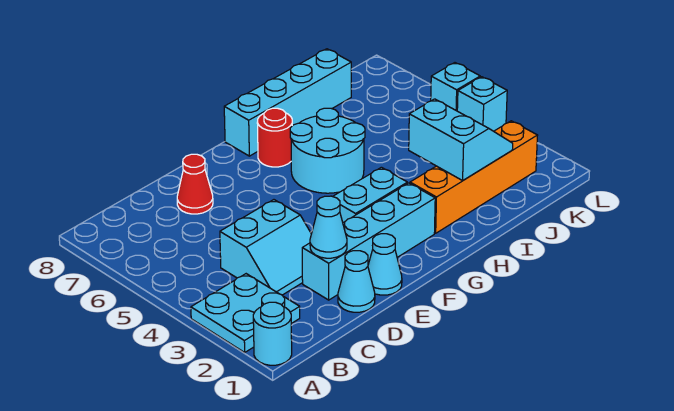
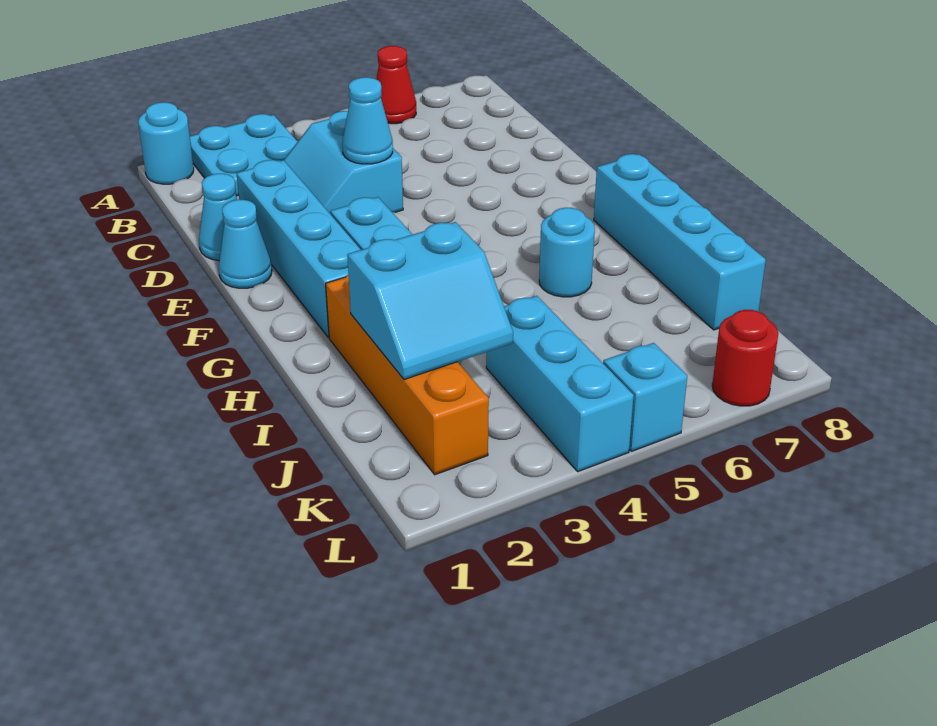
cyan cone D2 level 2 -> cyan cone D4 level 2
red cone D7 level 1 -> red cone A6 level 1
cyan round brick G5:H6 level 1 -> cyan round brick H6 level 1
red round brick G7 level 1 -> red round brick L7 level 1
cyan brick L4 level 1 -> cyan brick J4:L4 level 1

